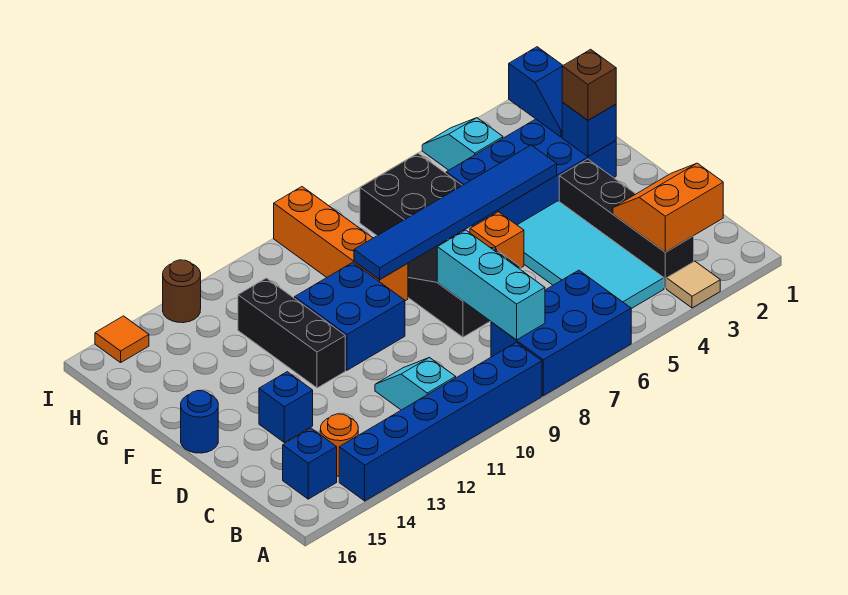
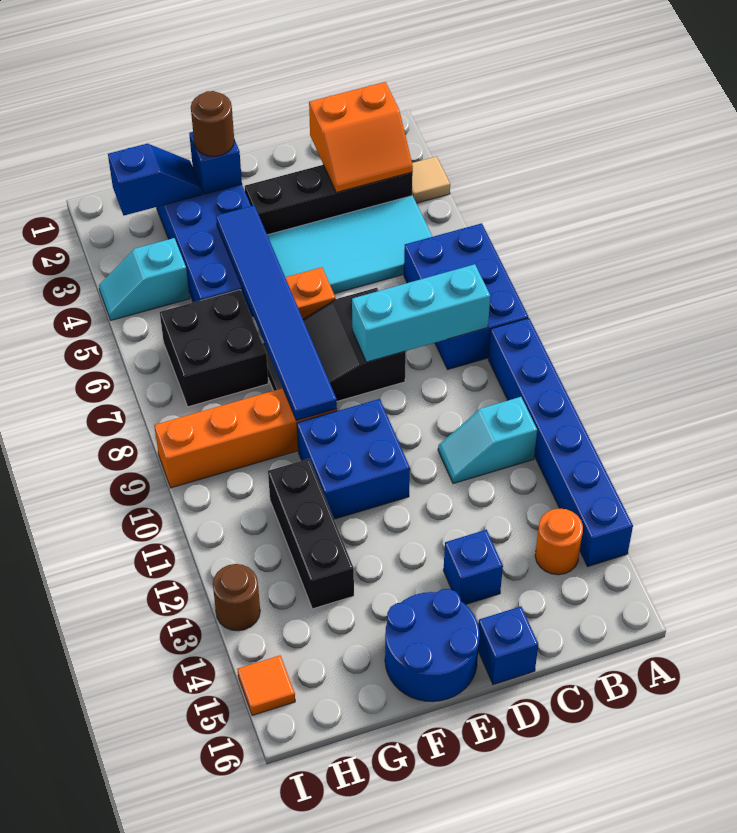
orange slope B2:C3 level 2 top B -> orange slope B2:C3 level 2 top 2
blue brick B15 level 1 -> blue brick D16 level 1
black brick E12:G12 level 1 -> black brick G11:G13 level 1
blue round brick E16 level 1 -> blue round brick E15:F16 level 1
brown brick F2 level 3 -> brown round brick F2 level 3

